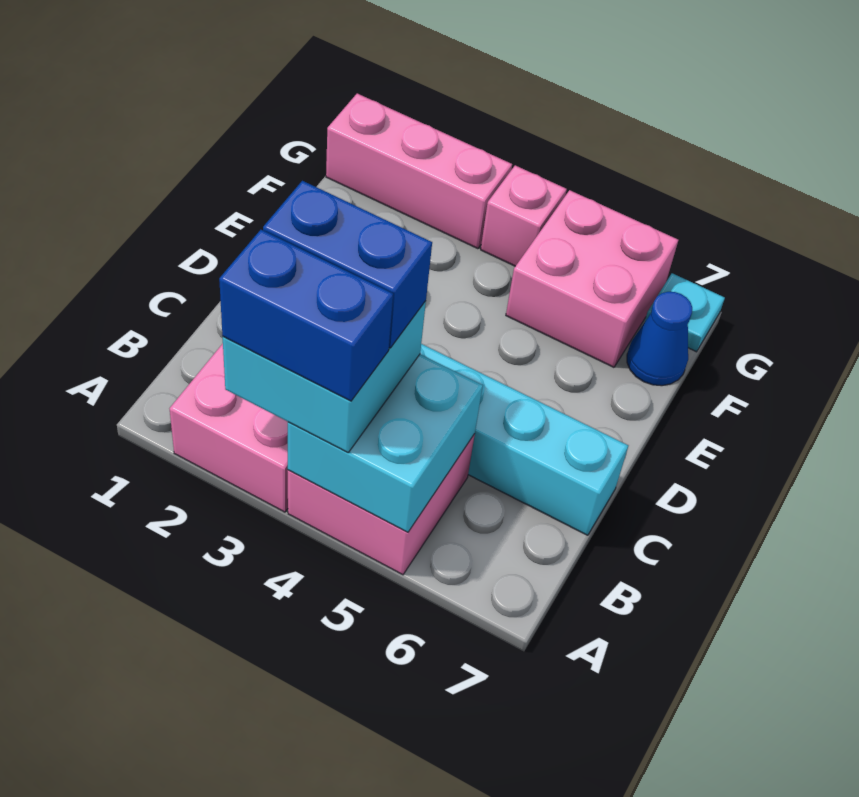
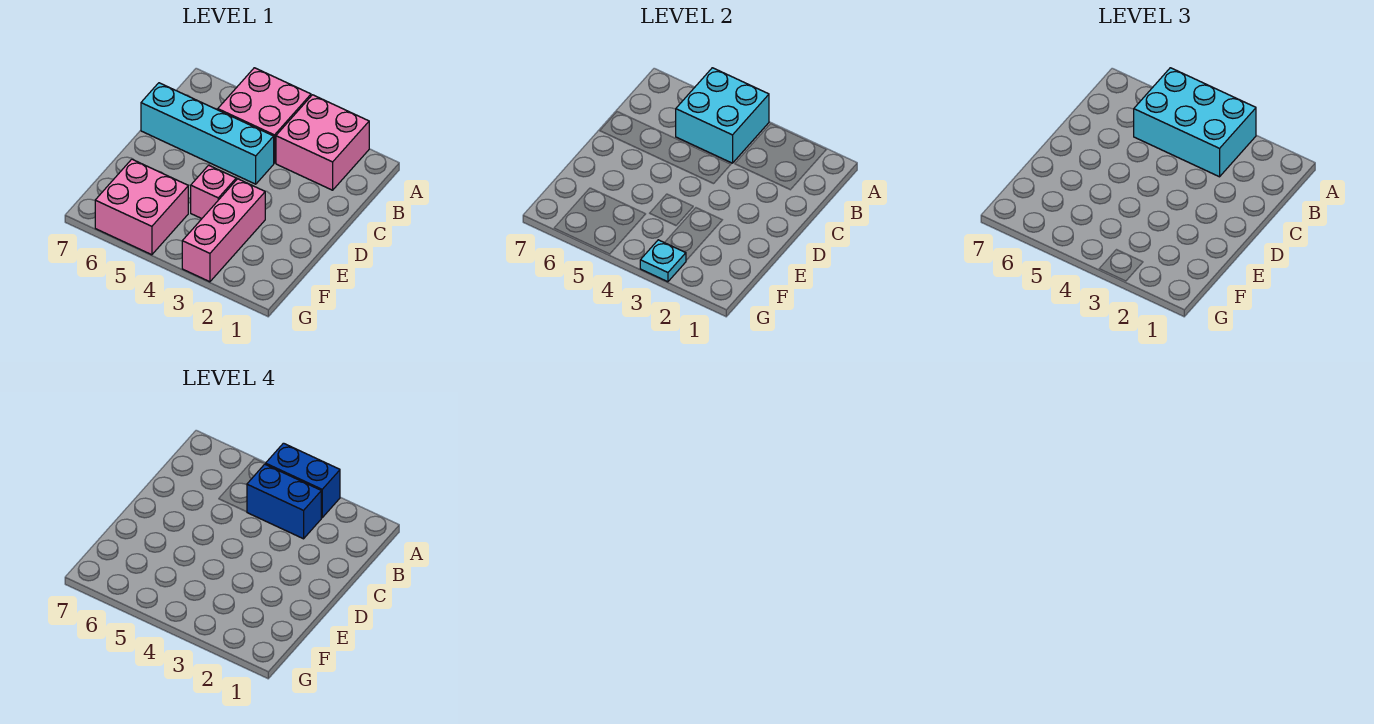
cyan brick A3:B4 level 3 -> cyan brick A3:B5 level 3
blue cone F7 level 1 -> none
pink brick G1:G3 level 1 -> pink brick E3:G3 level 1
pink brick G4 level 1 -> pink brick E4 level 1
cyan plate G7 level 1 -> cyan plate G3 level 2

